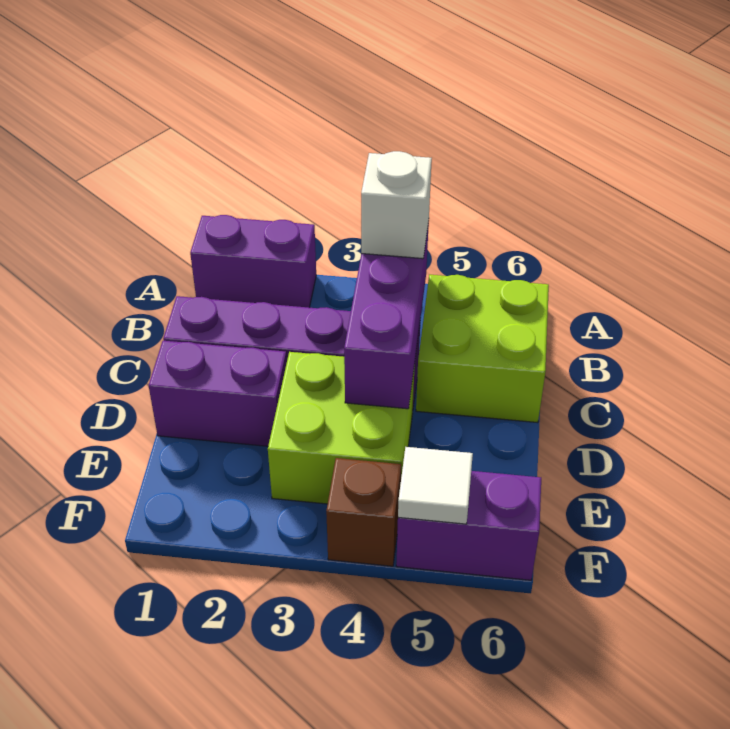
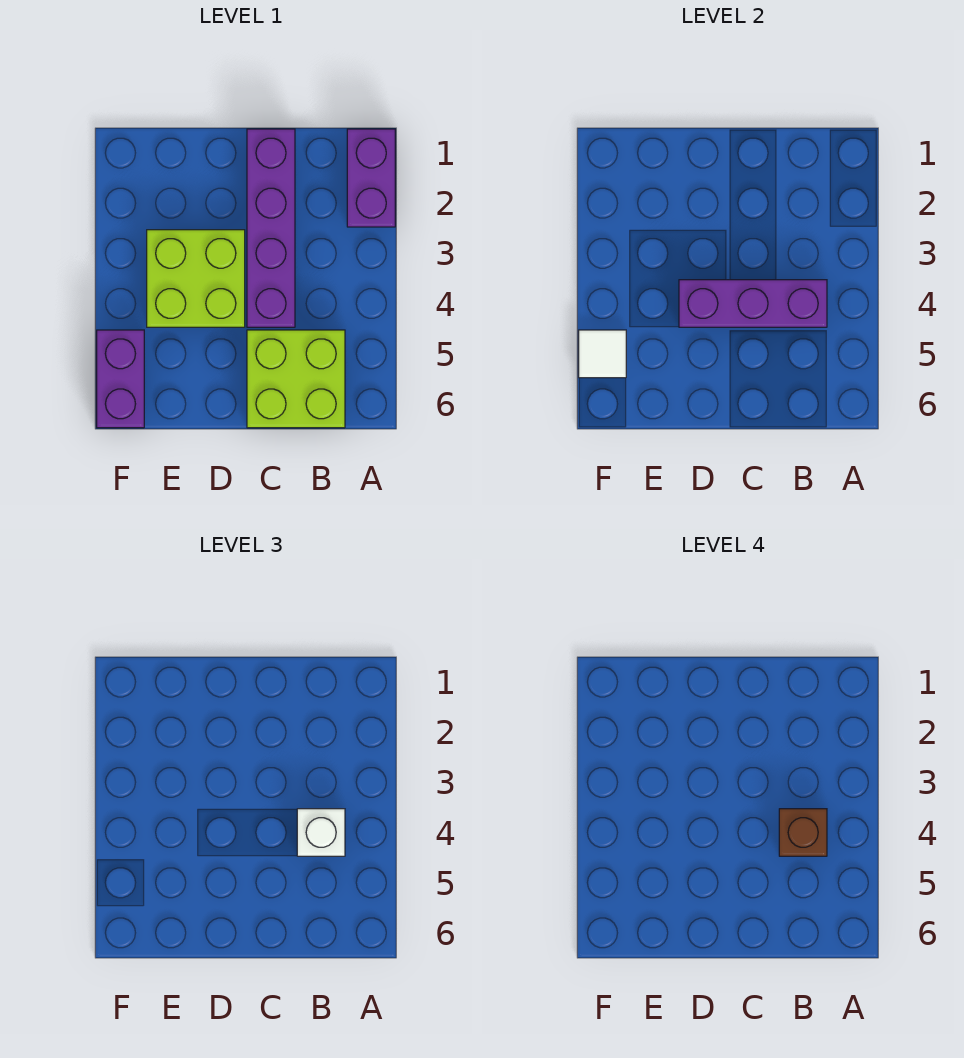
purple brick D1:D2 level 1 -> none
brown brick F4 level 1 -> brown brick B4 level 4

